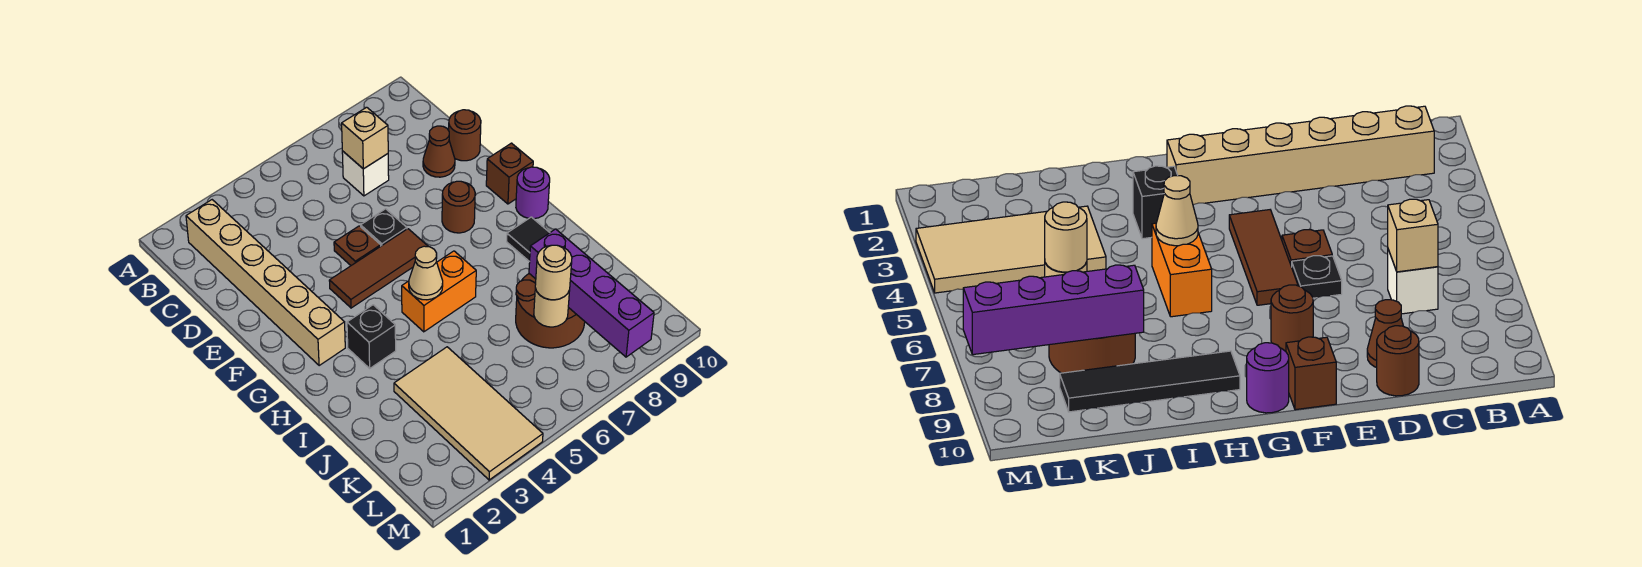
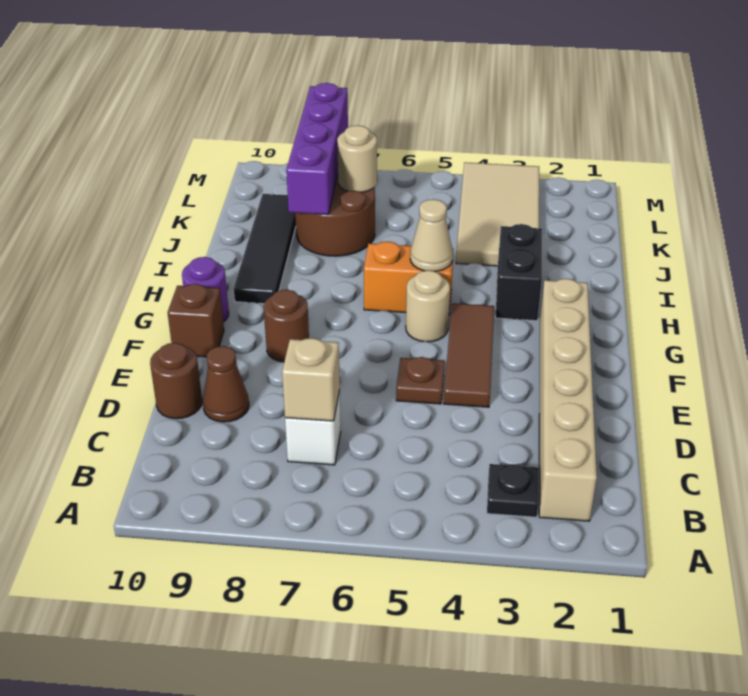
black plate E6 level 1 -> black plate B3 level 1
brown tile F4:F6 level 1 -> brown tile E4:G4 level 1
black brick H3 level 1 -> black brick H3:I3 level 1
tan round brick K7 level 3 -> tan round brick G5 level 1

